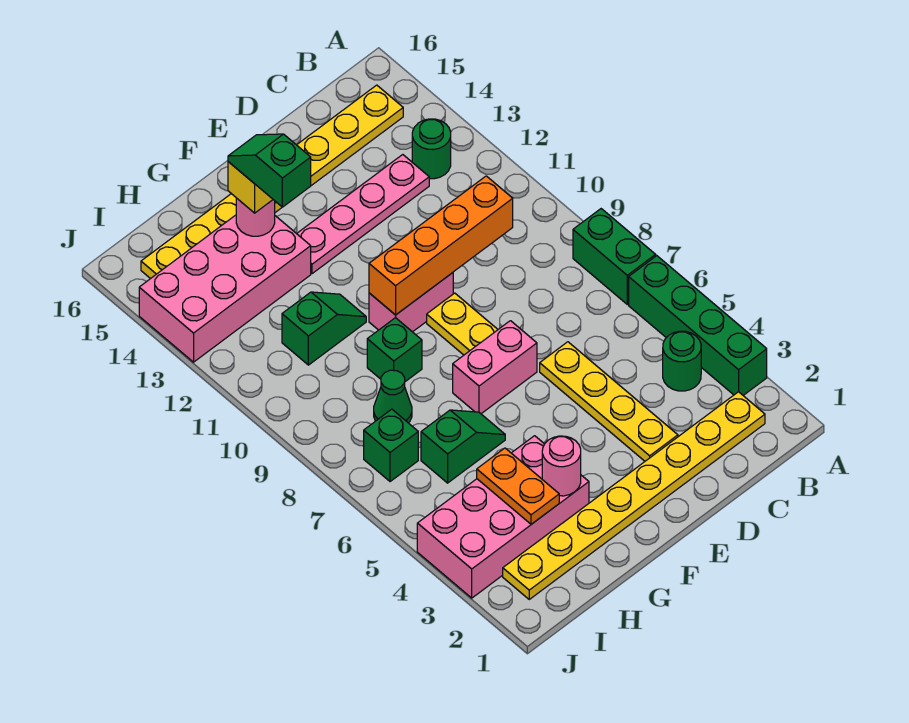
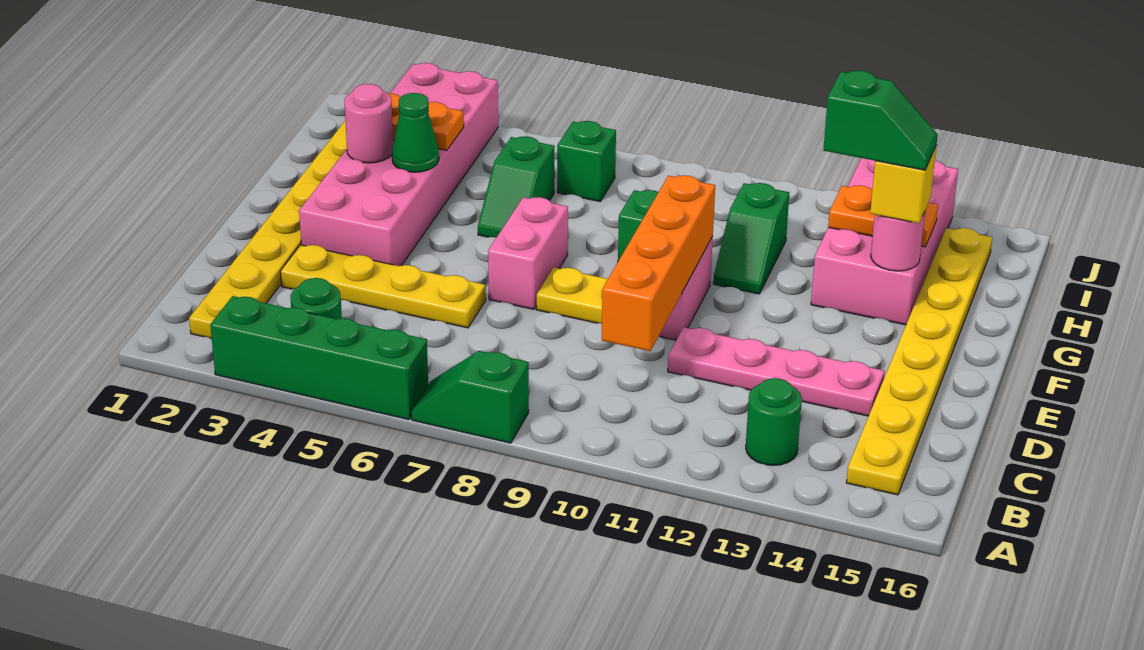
green brick A7:A8 level 1 -> green slope A7:A8 level 1 top 8
pink plate C13:F13 level 1 -> pink plate D11:D14 level 1
pink brick G3:J4 level 1 -> pink brick E3:J4 level 1
green cone H8 level 1 -> green cone G4 level 2
none -> orange plate H13:H14 level 2

